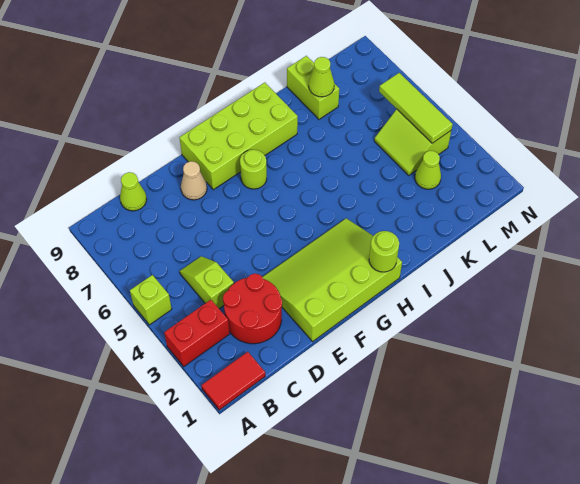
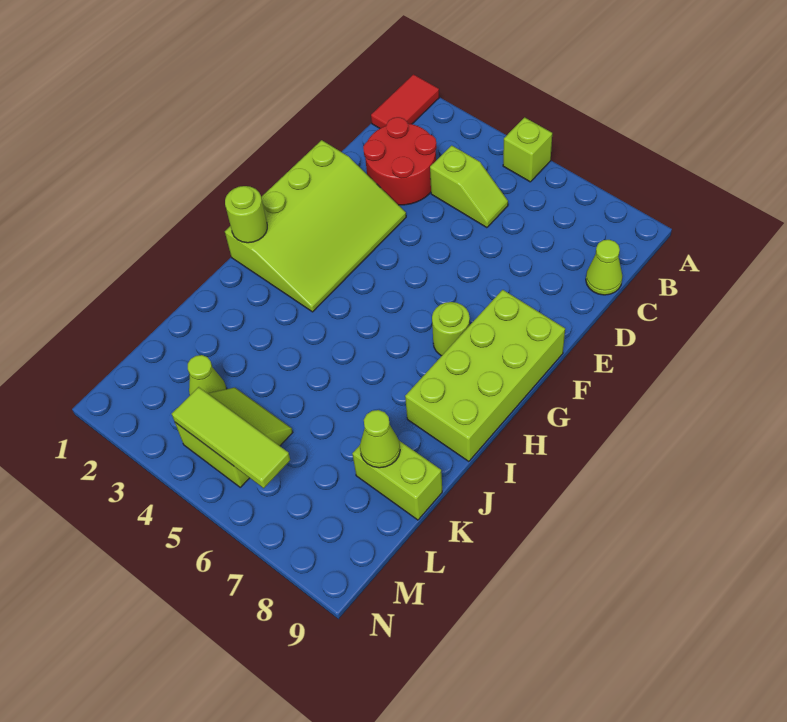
red brick A3:B3 level 1 -> none
tan cone E8 level 1 -> none

